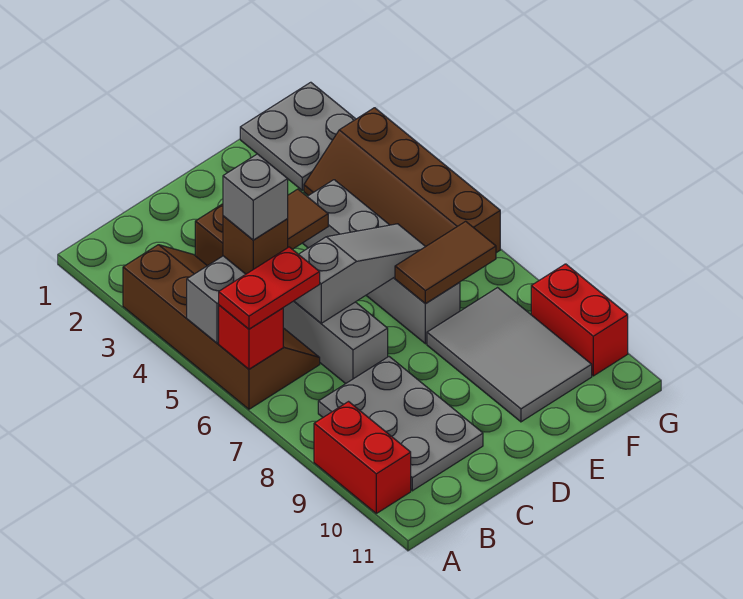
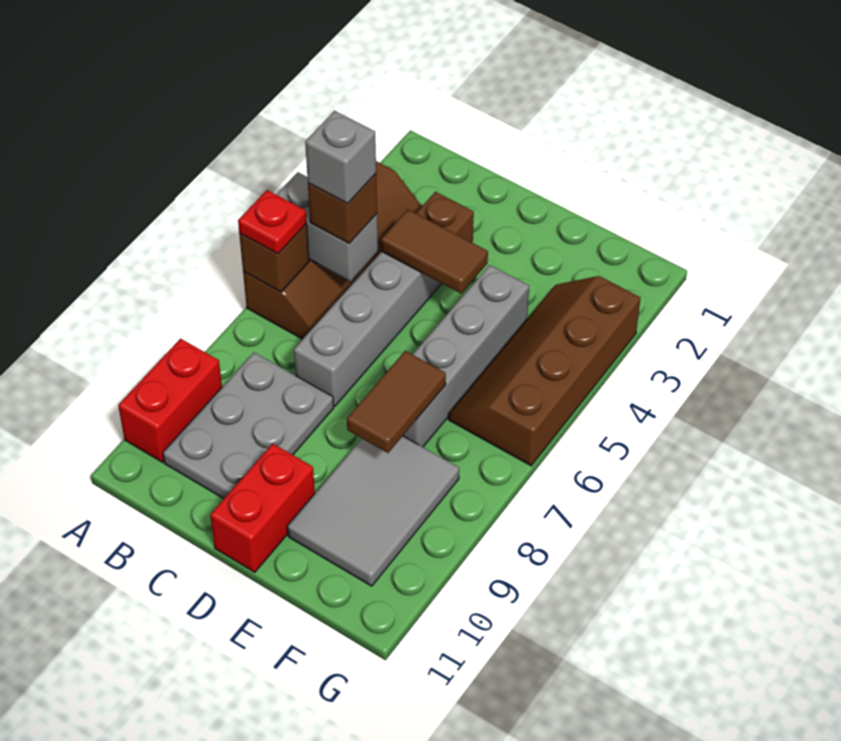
red brick A6 level 2 -> brown brick A6 level 2
red plate A6:B6 level 3 -> red plate A6 level 3
grey slope C6:E6 level 2 top C -> none
brown tile E7:F7 level 2 -> brown tile E7:E8 level 2
grey plate F1:G2 level 1 -> none
red brick G9:G10 level 1 -> red brick D10:D11 level 1

